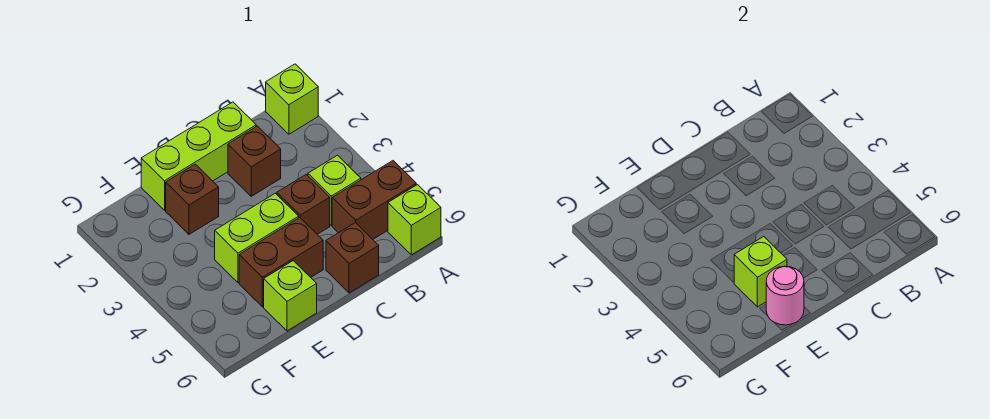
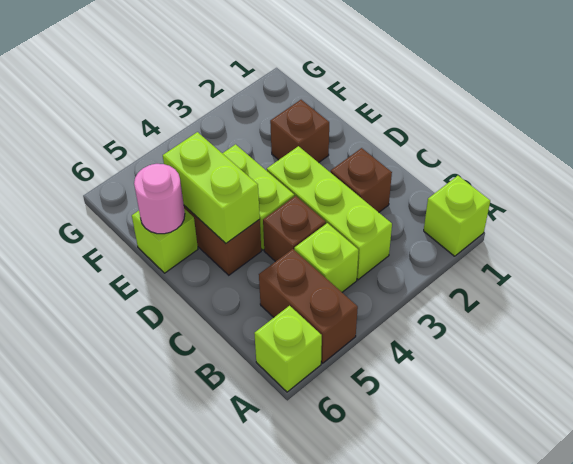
lime brick C1:E1 level 1 -> lime brick B3:D3 level 1
brown brick C6 level 1 -> none
lime brick E5 level 2 -> lime brick D5:E5 level 2

